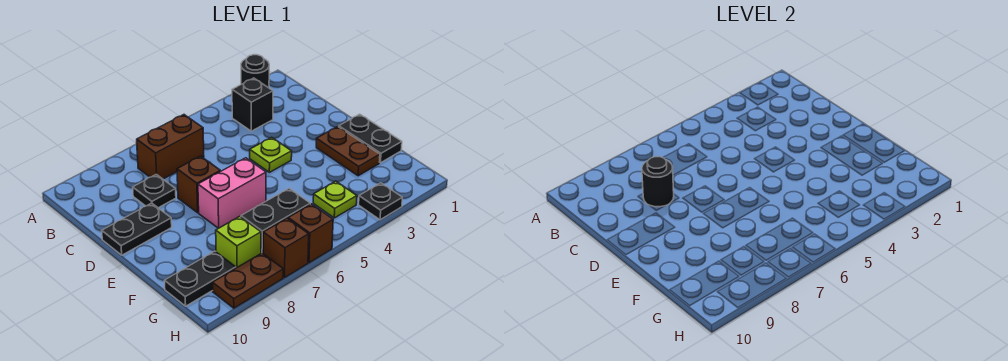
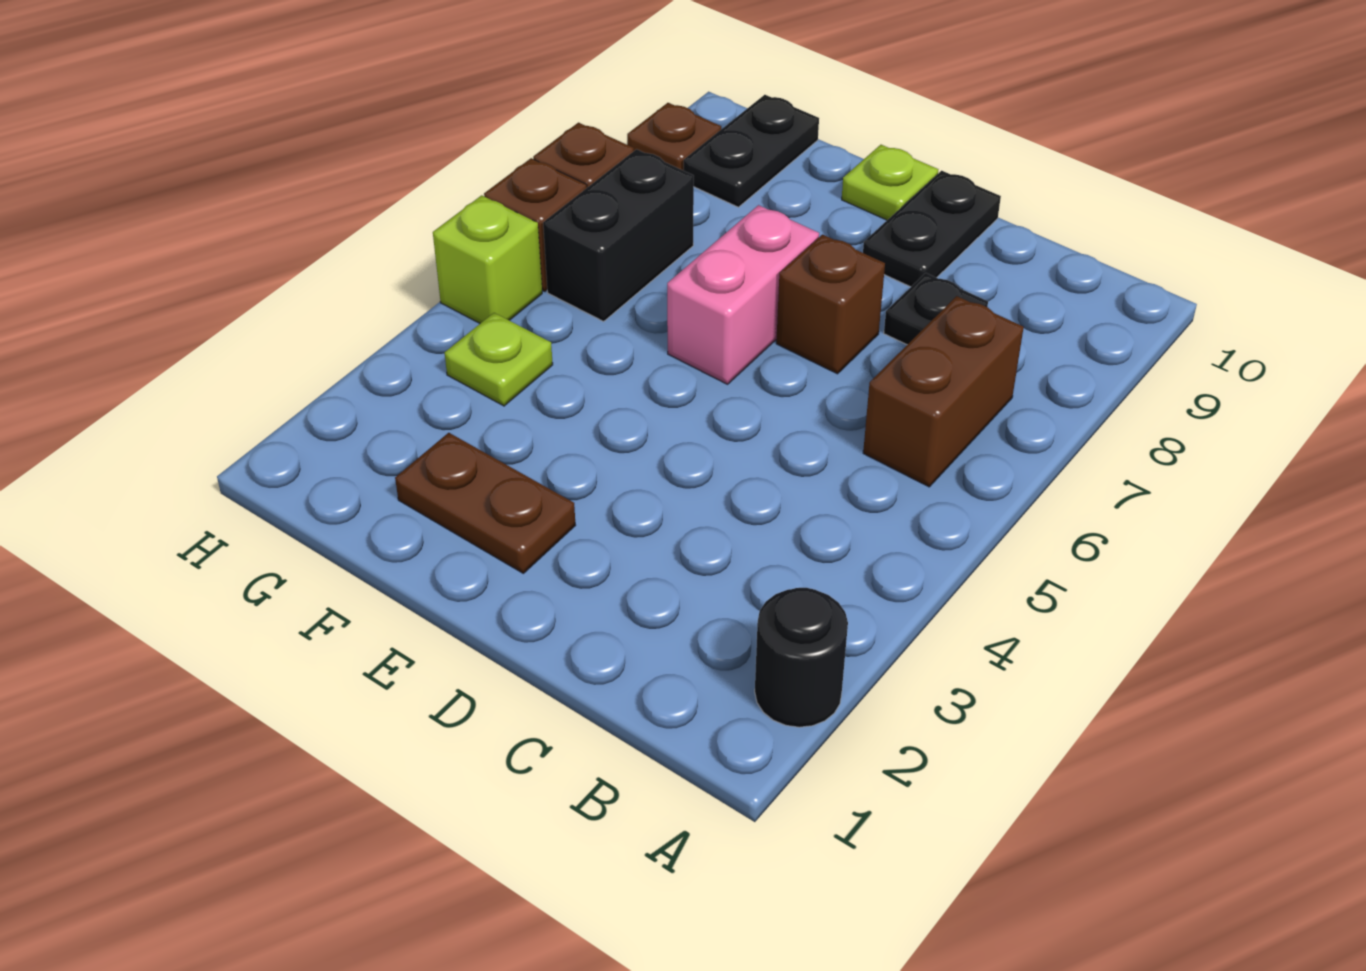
black brick B3 level 1 -> none
black round brick C8 level 2 -> none
lime plate D4 level 1 -> lime plate E10 level 1
black plate E1:F1 level 1 -> none
lime brick G8 level 1 -> lime brick H5 level 1
black plate H3 level 1 -> none
brown plate H8:H9 level 1 -> brown plate H9 level 1

